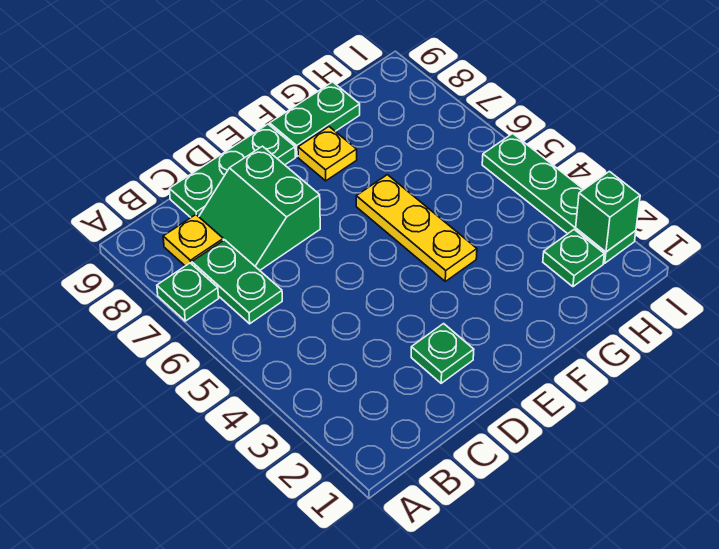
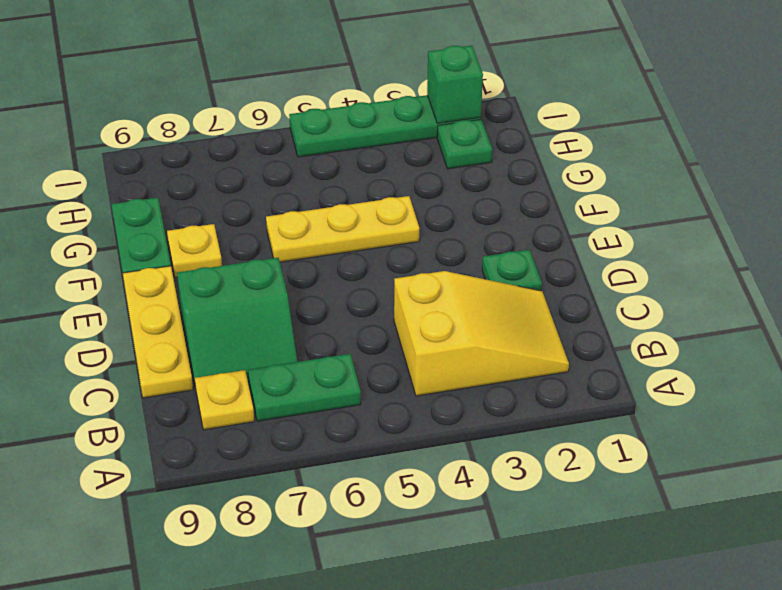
green plate A7 level 1 -> none
none -> yellow slope B2:C4 level 1 top 4
green plate C9:E9 level 1 -> yellow plate C9:E9 level 1

